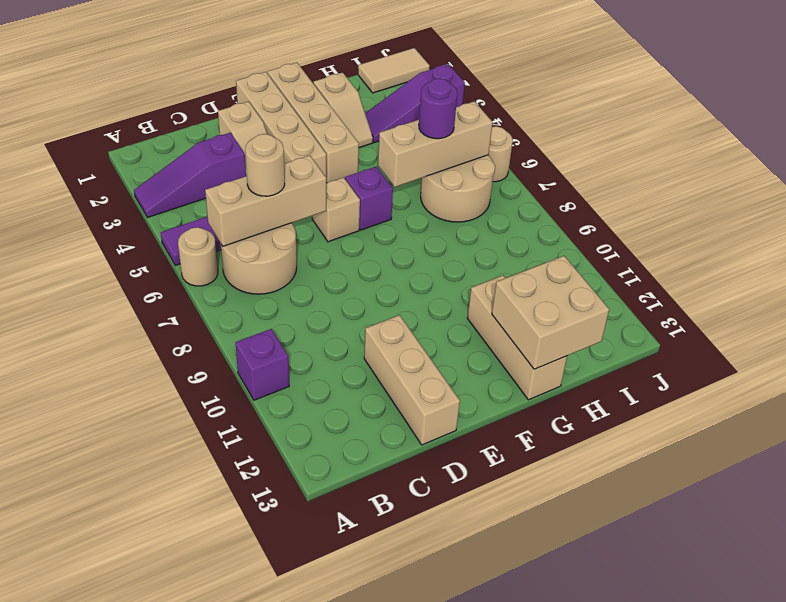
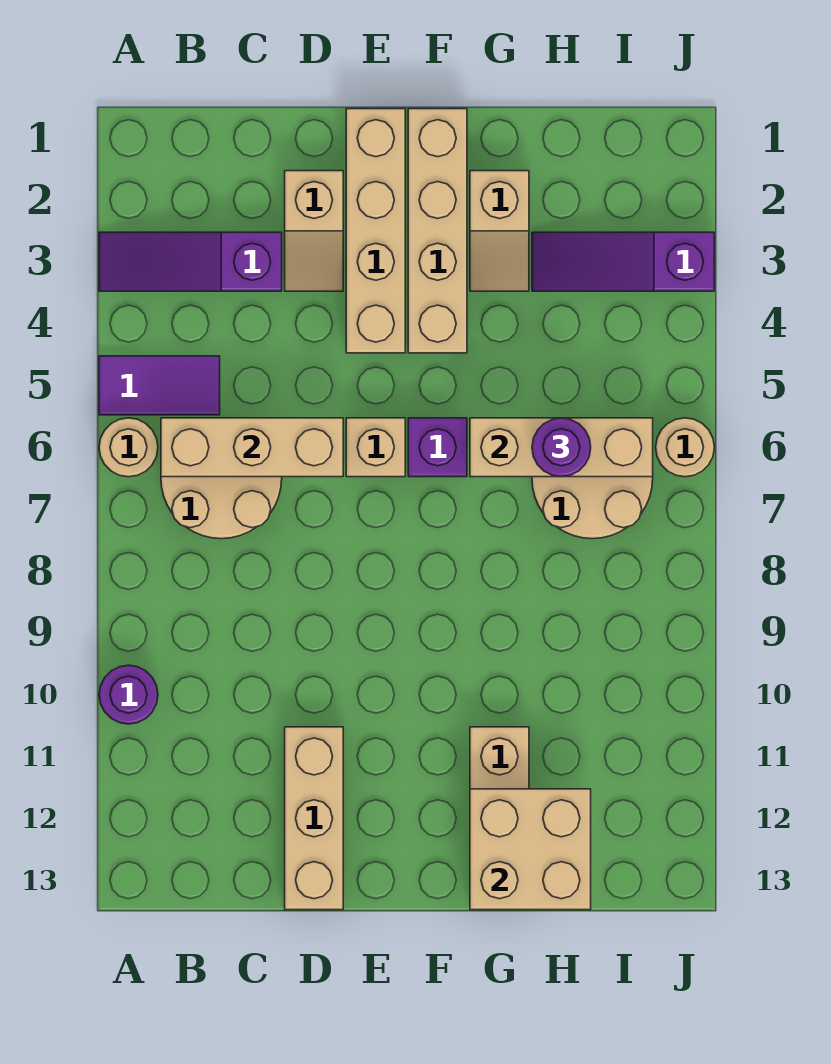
purple brick A10 level 1 -> purple round brick A10 level 1
tan round brick C6 level 3 -> none
tan tile I1:J1 level 1 -> none

